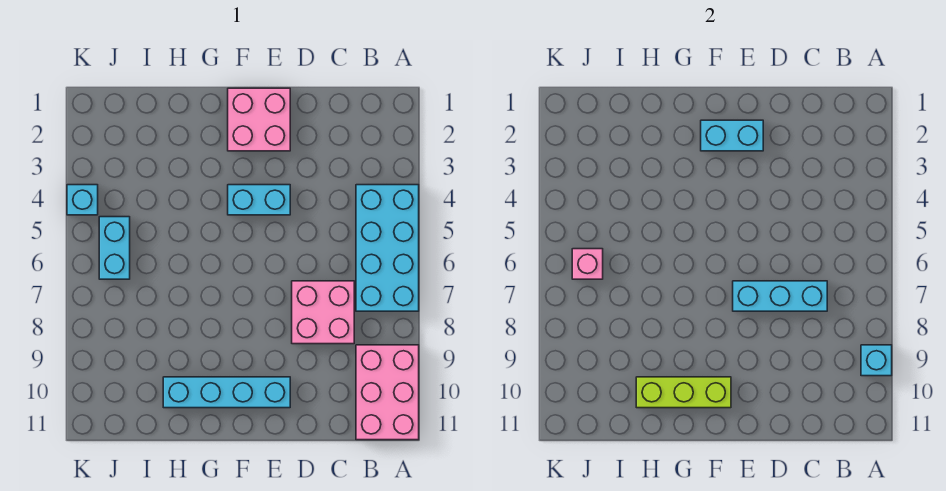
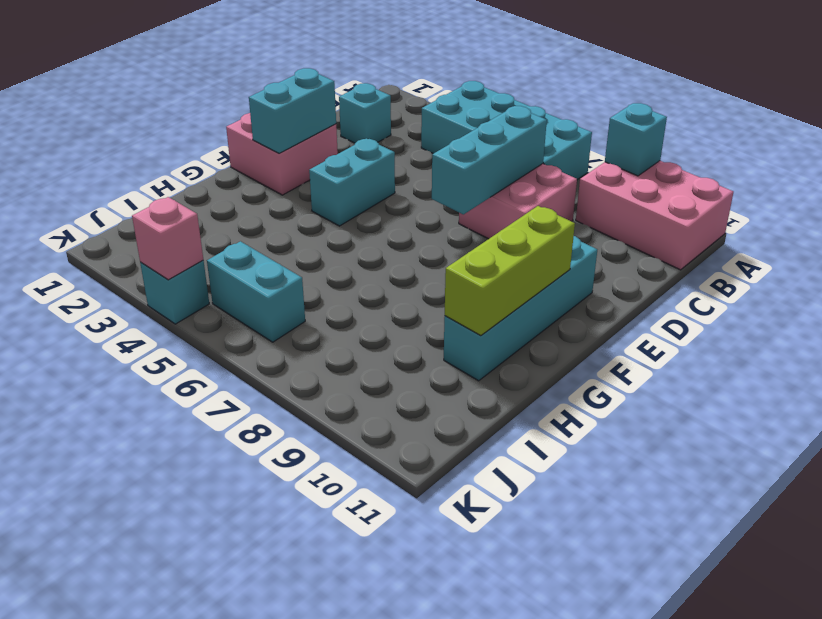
none -> cyan brick C2 level 1
pink brick J6 level 2 -> pink brick K4 level 2

